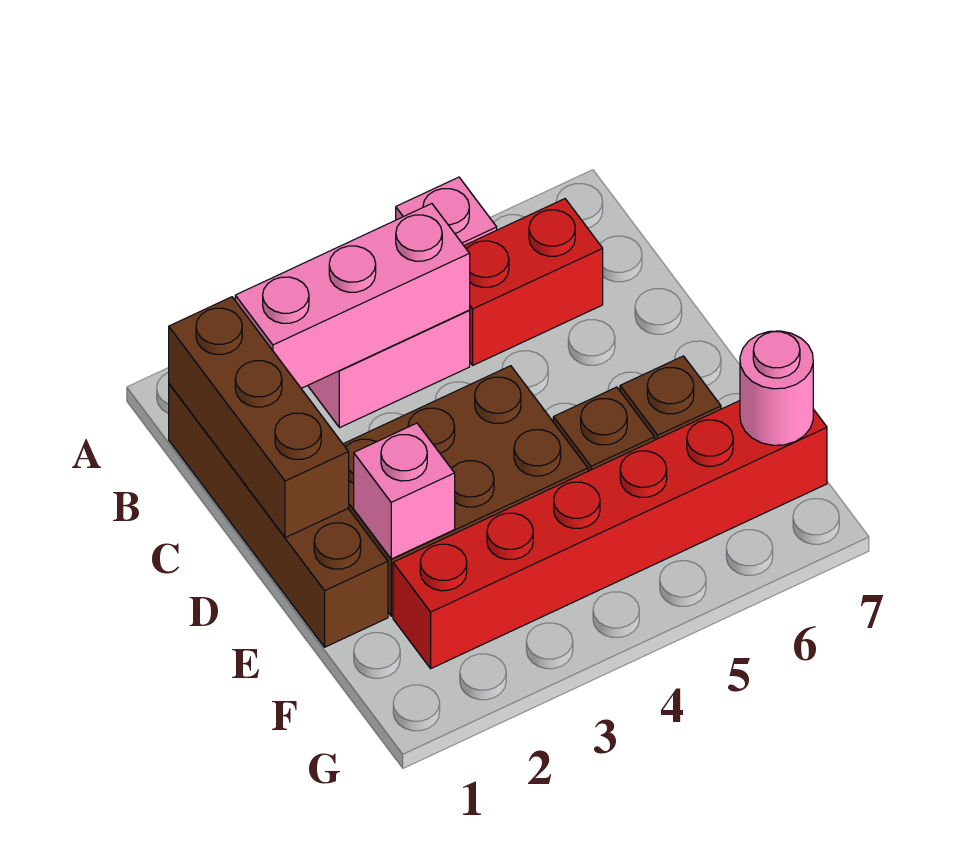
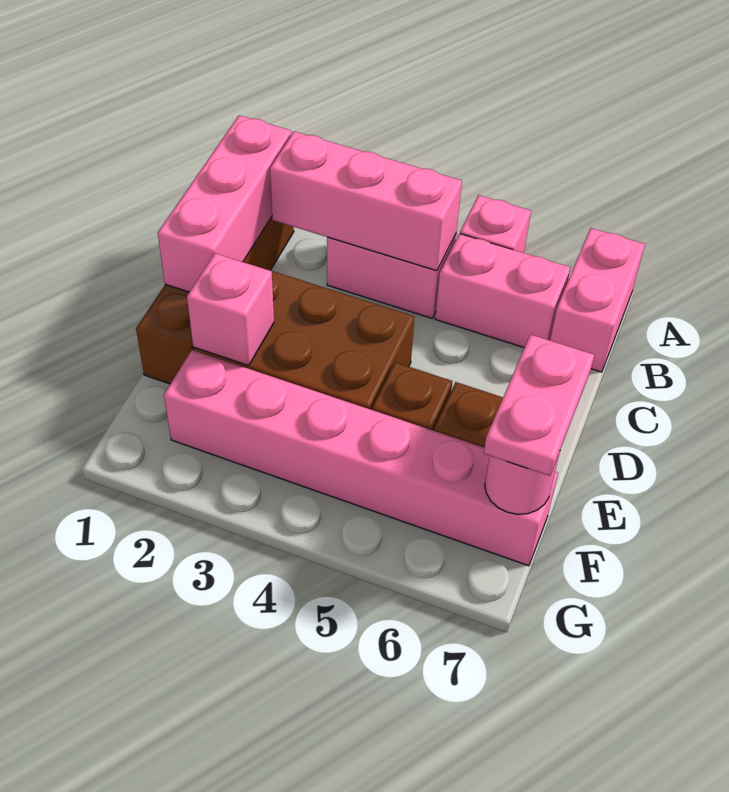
none -> pink brick A7:B7 level 1
brown brick B1:D1 level 2 -> pink brick B1:D1 level 2
red brick B5:B6 level 1 -> pink brick B5:B6 level 1
none -> pink plate E7:F7 level 3
red brick F2:F7 level 1 -> pink brick F2:F7 level 1

